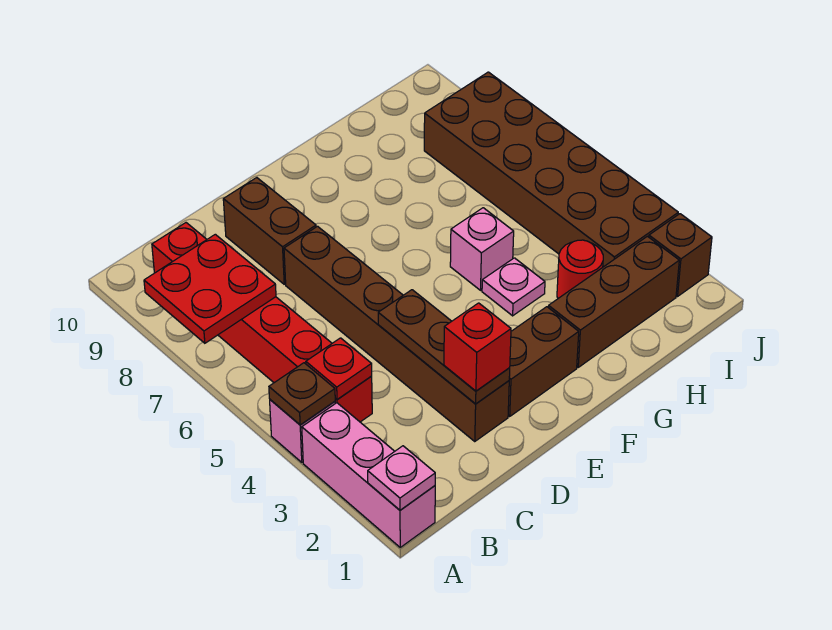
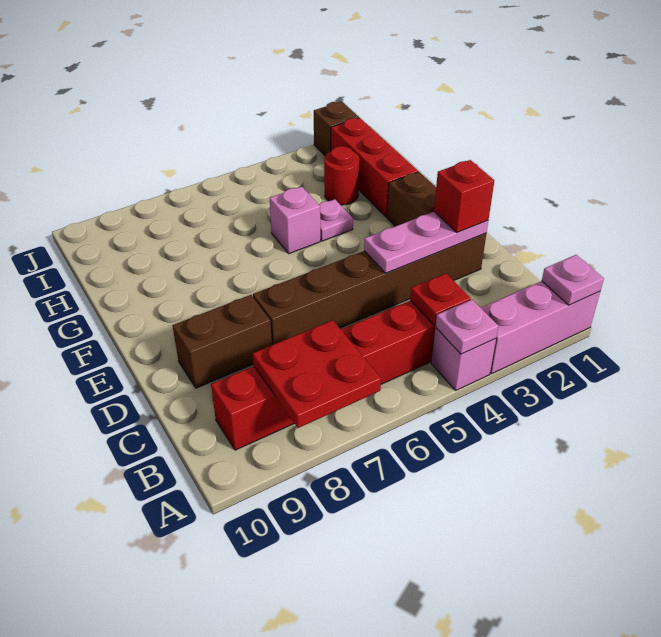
brown plate A4 level 2 -> pink plate A4 level 2
brown plate D2:D4 level 2 -> pink plate D2:D4 level 2
brown brick G2:I2 level 1 -> red brick G2:I2 level 1
brown brick I3:J8 level 1 -> none

